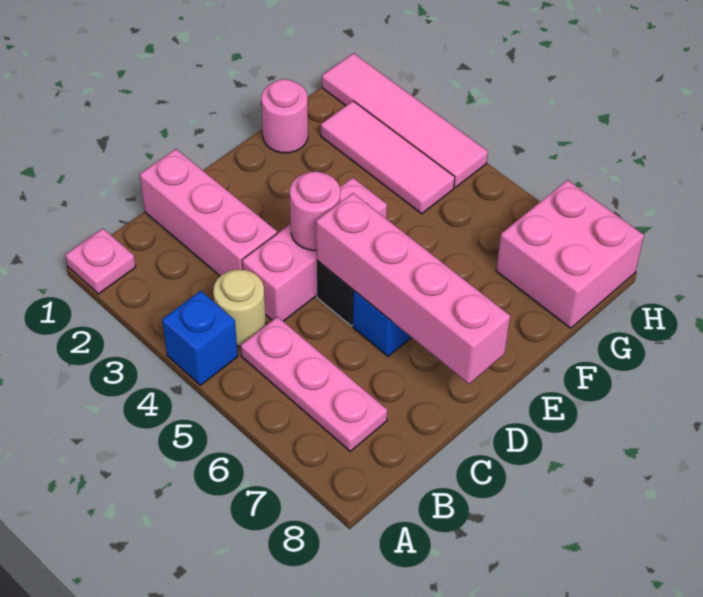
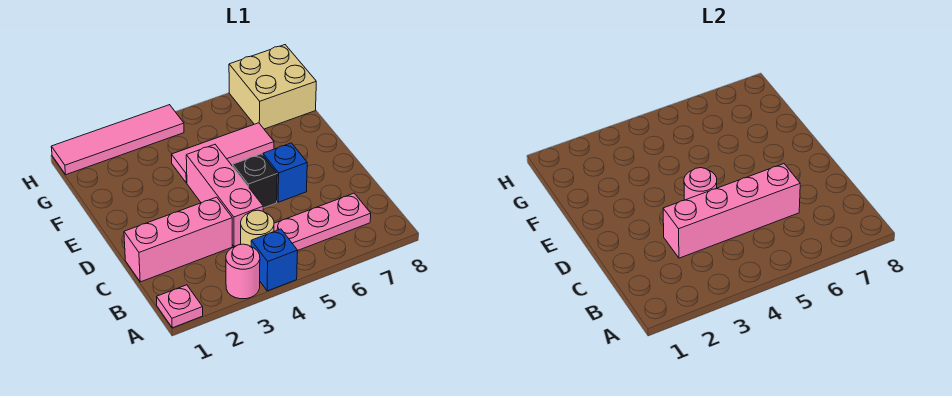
pink brick D5:D8 level 2 -> pink brick C3:C6 level 2
pink round brick F1 level 1 -> pink round brick A3 level 1
pink tile G2:G4 level 1 -> pink tile F4:F6 level 1
pink brick G7:H8 level 1 -> tan brick G7:H8 level 1

